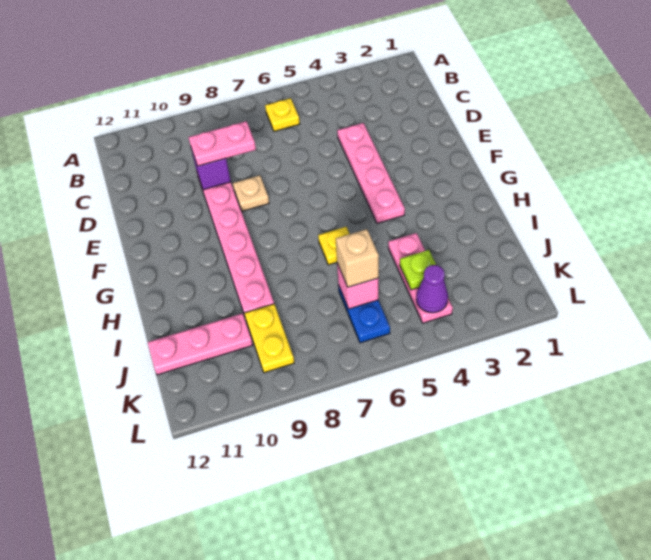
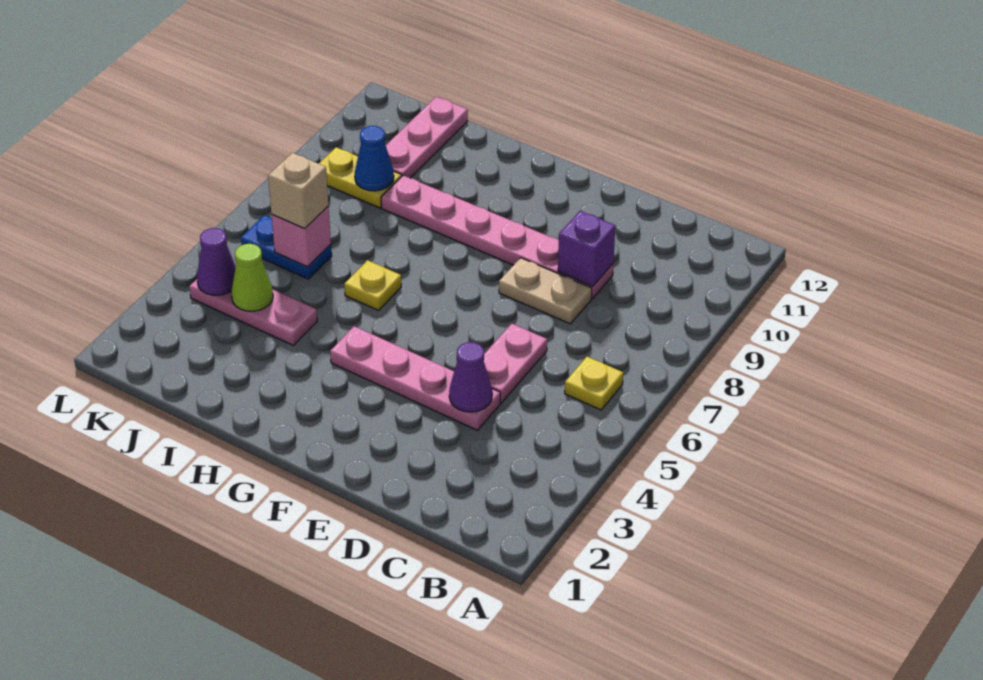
none -> purple cone D4 level 2
pink plate D8:D9 level 3 -> pink plate D5:D6 level 1
tan plate E8 level 1 -> tan plate D8:E8 level 1
lime plate J4 level 2 -> lime cone J4 level 2
none -> blue cone J9 level 2

